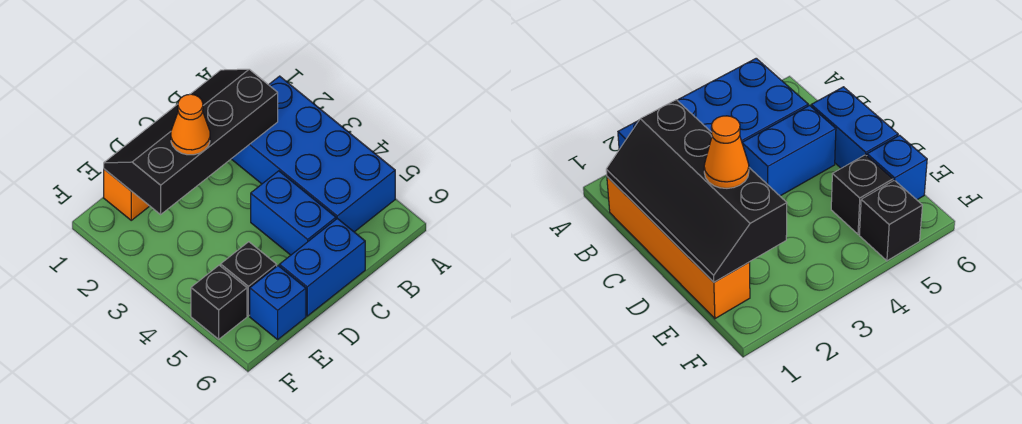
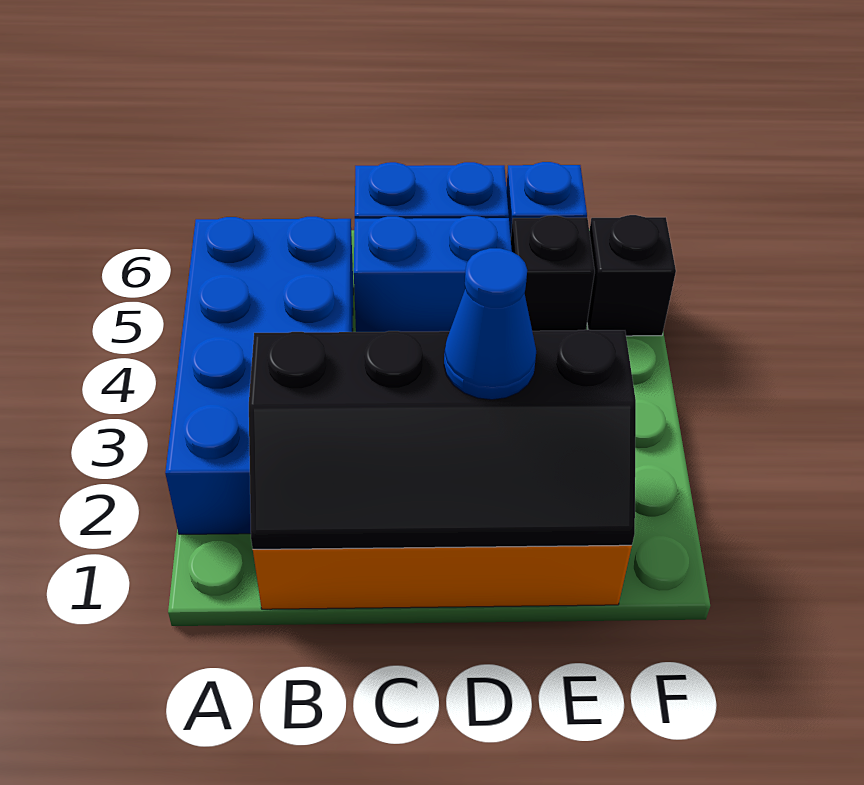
blue brick C4:C5 level 1 -> blue brick C5:D5 level 1
orange cone D2 level 3 -> blue cone D2 level 3

